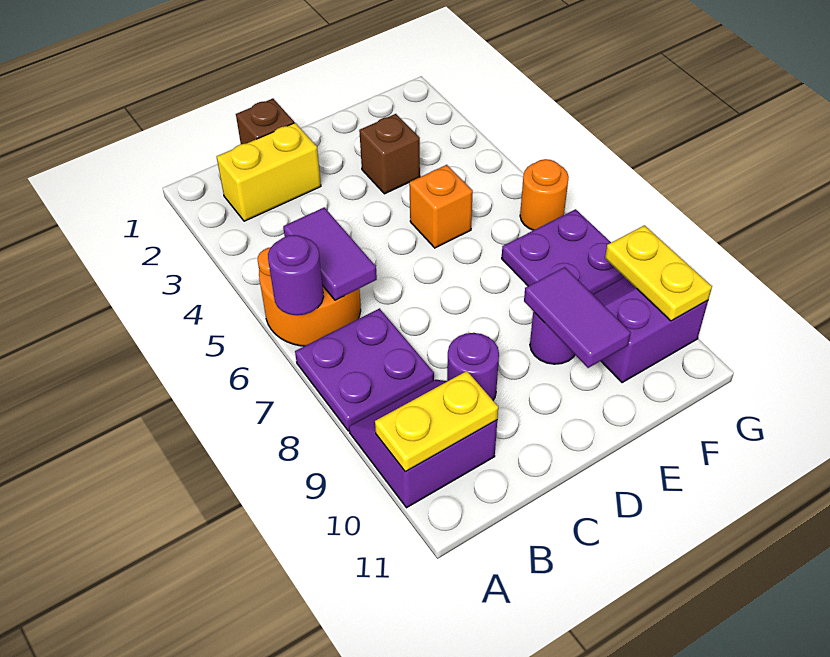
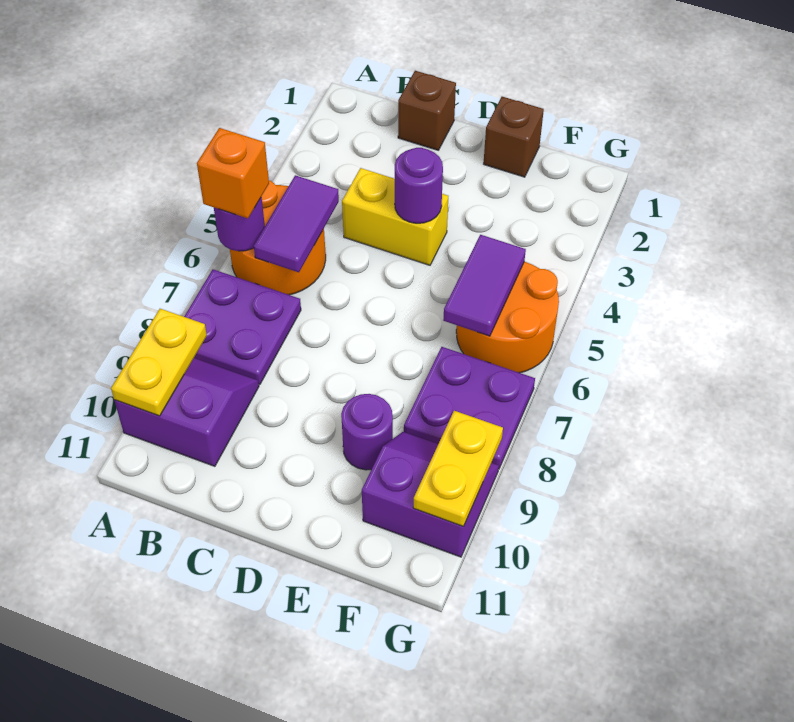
yellow plate A10:B10 level 2 -> yellow plate A9:A10 level 2
yellow brick B2:C2 level 1 -> yellow brick C4:D4 level 1
purple round brick C9 level 1 -> purple round brick D4 level 2
brown brick E3 level 1 -> brown brick E1 level 1
orange brick E5 level 1 -> orange brick A6 level 3
purple tile E9:E10 level 2 -> purple tile F5:F6 level 2
orange round brick G6 level 1 -> orange round brick F5:G6 level 1

